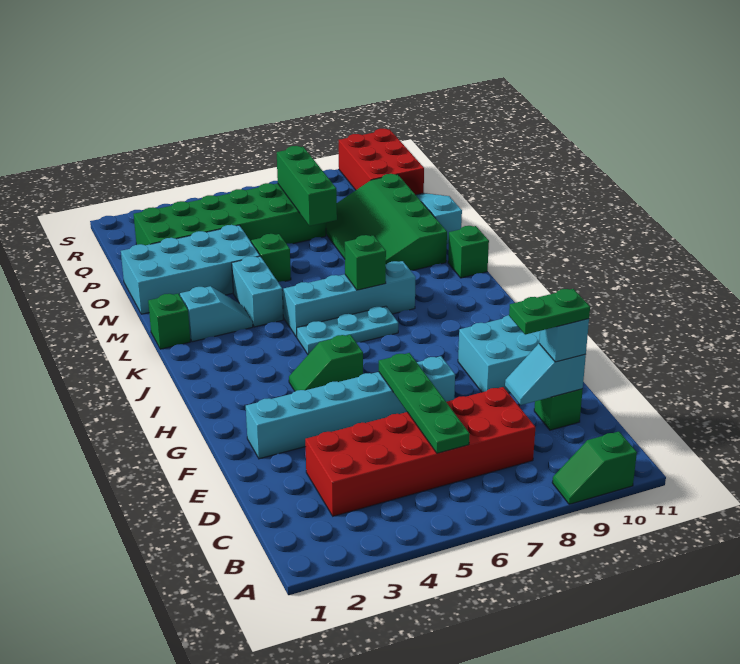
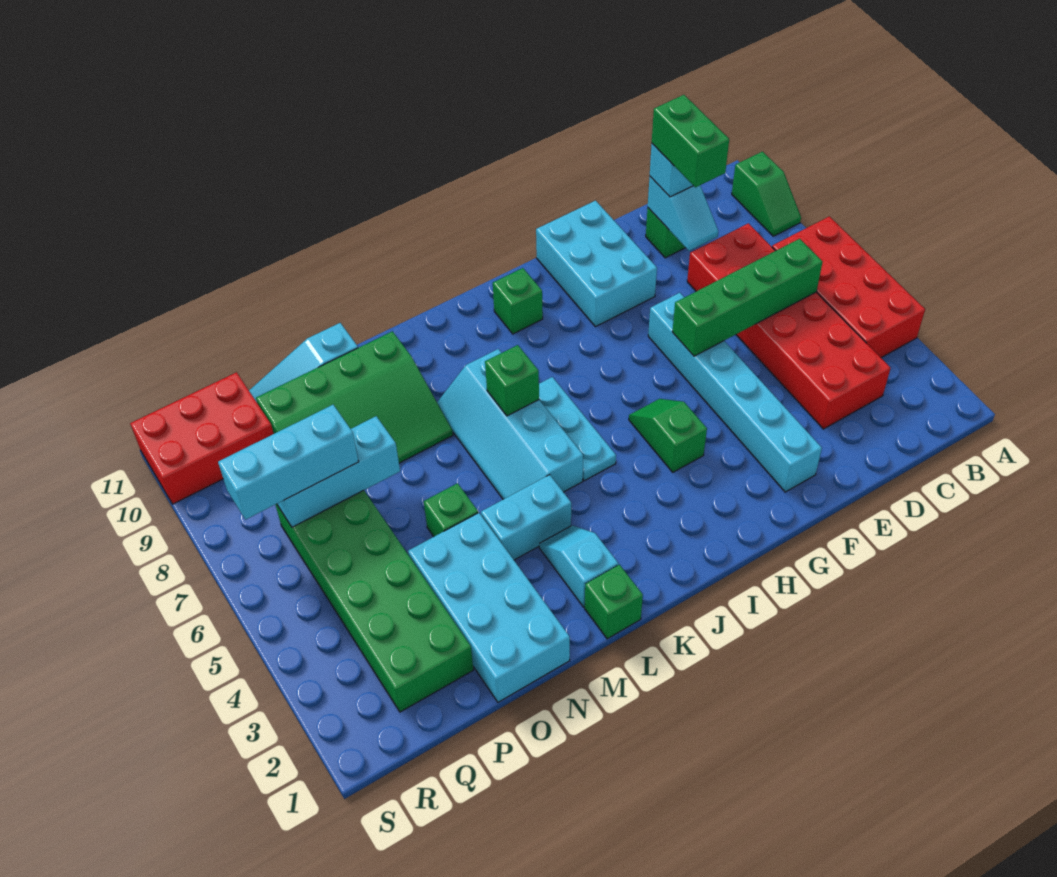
none -> red brick A4:B7 level 1
green plate C6:F6 level 2 -> green brick C6:F6 level 2
green plate D9:D10 level 4 -> green brick D9:D10 level 4
green slope H4:H5 level 1 top 5 -> green slope H4:H5 level 1 top 4
green brick L11 level 1 -> green brick I10 level 1
green brick O7:Q7 level 2 -> cyan brick O7:Q7 level 2
none -> cyan brick P7:R7 level 3

